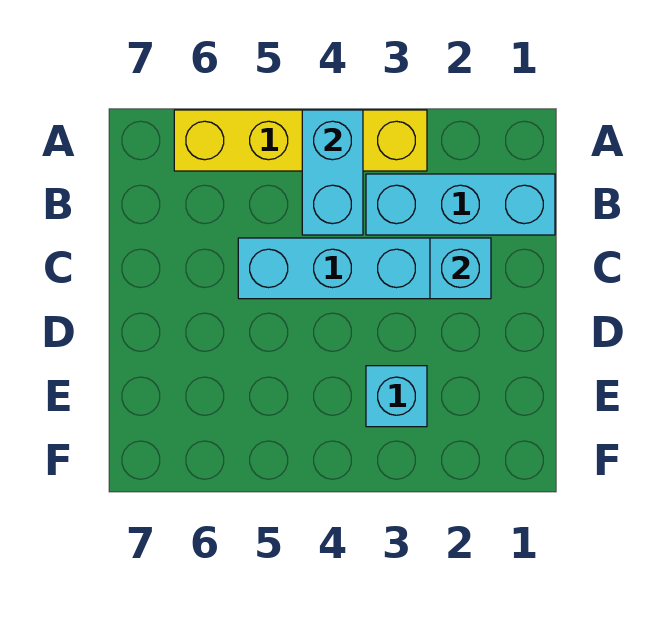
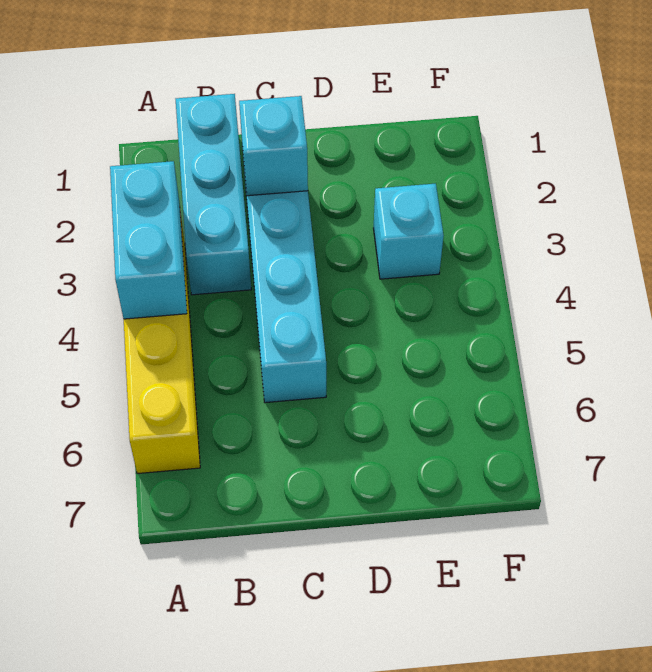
cyan brick A4:B4 level 2 -> cyan brick A3:A4 level 2

